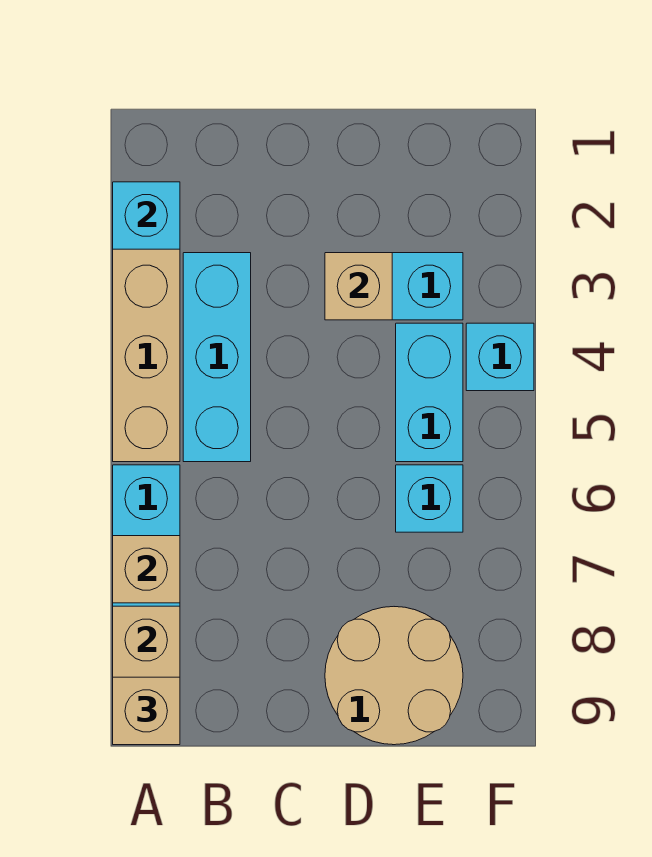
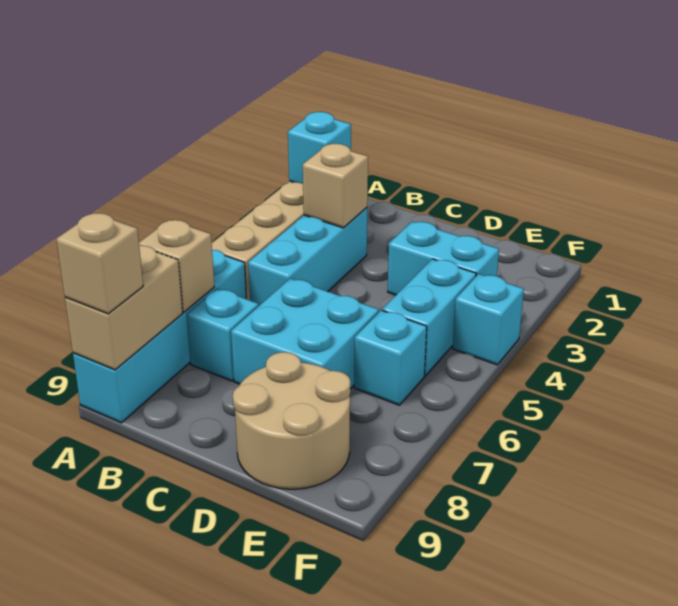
none -> cyan brick B7 level 1
none -> cyan brick C6:D7 level 1
tan brick D3 level 2 -> tan brick B3 level 2

